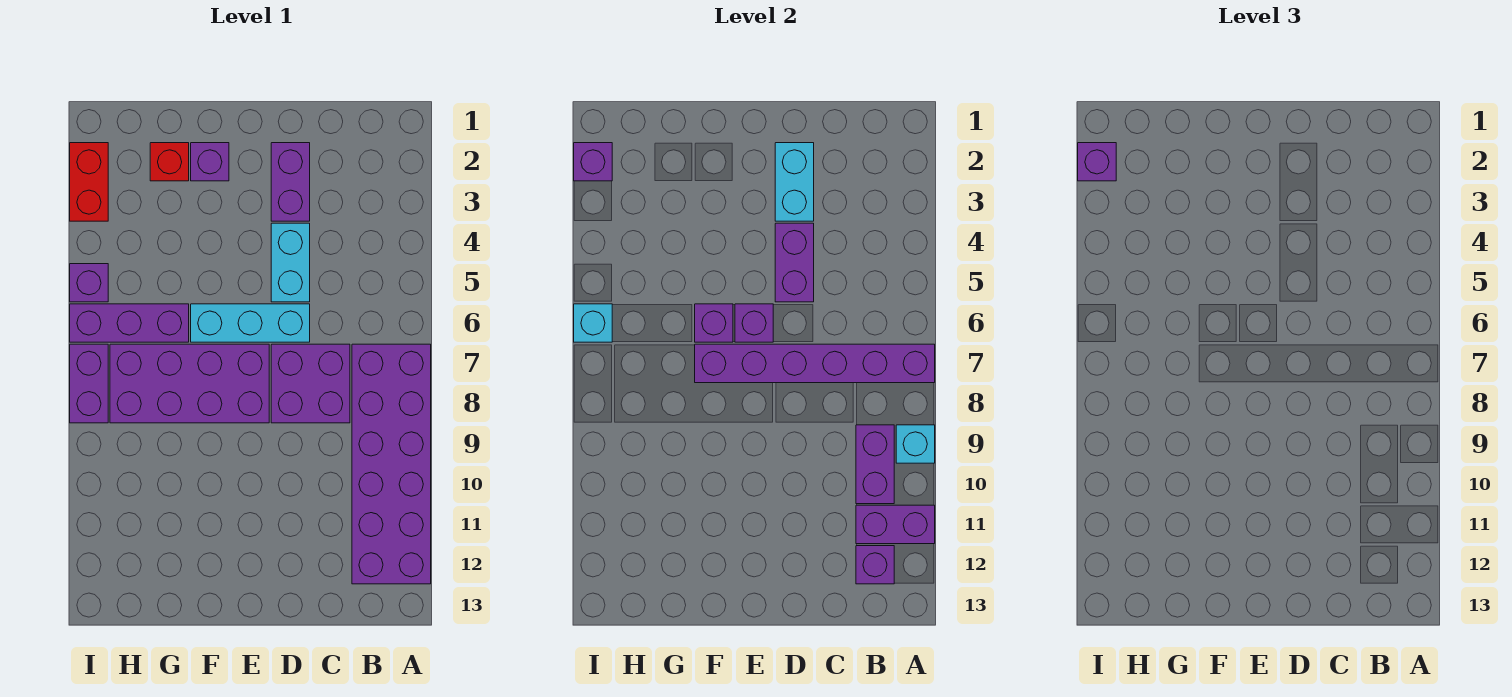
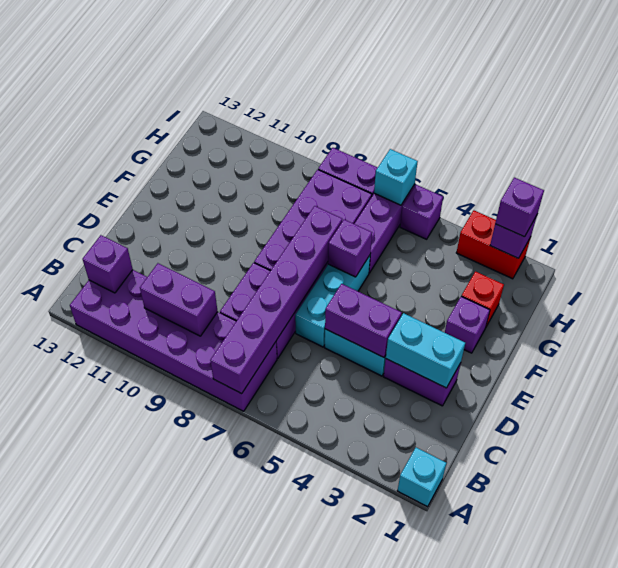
cyan brick A9 level 2 -> cyan brick A1 level 1
purple brick A11:B11 level 2 -> none
purple brick E6 level 2 -> none

